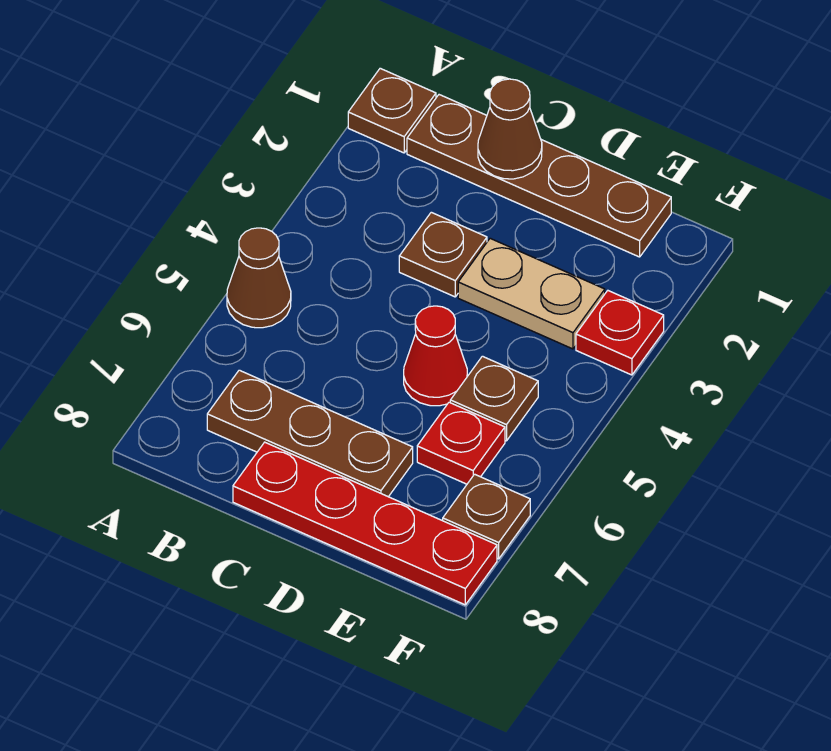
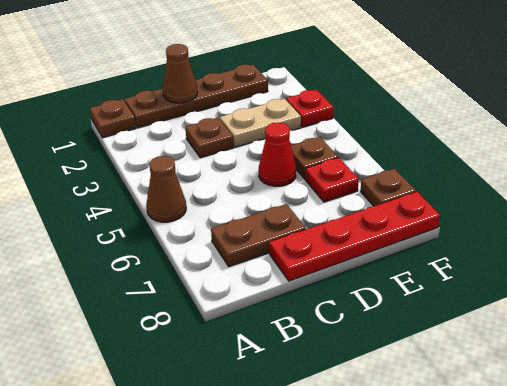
brown plate B7:D7 level 1 -> brown plate B7:C7 level 1

